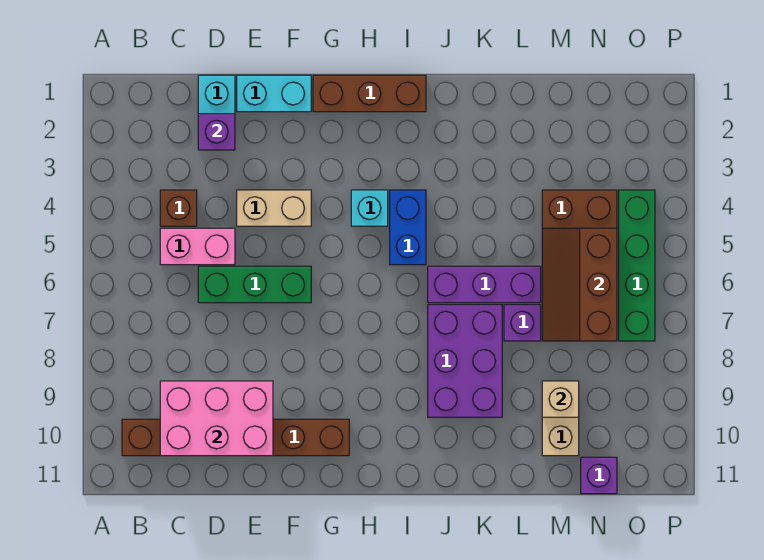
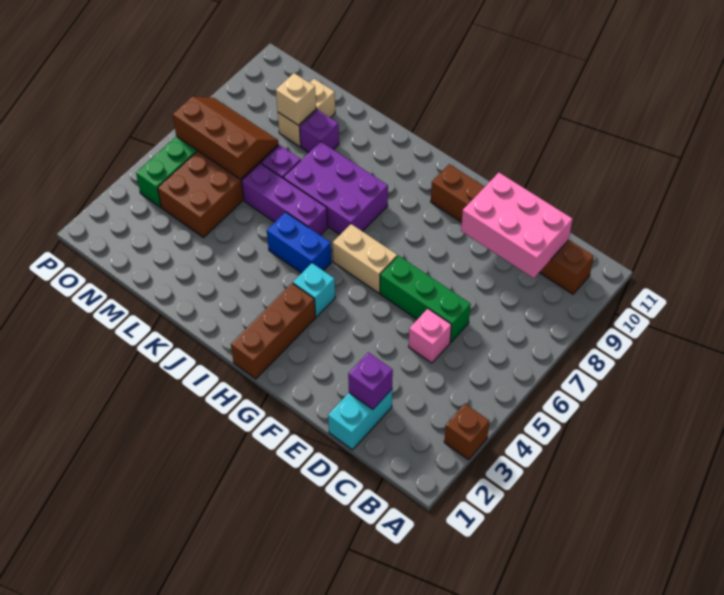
brown brick C4 level 1 -> brown brick A3 level 1
pink brick C5:D5 level 1 -> pink brick D5 level 1
cyan brick E1:F1 level 1 -> none
tan brick E4:F4 level 1 -> tan brick G6:H6 level 1
brown brick G1:I1 level 1 -> brown brick H1:H3 level 1
blue brick I4:I5 level 1 -> blue brick I5:J5 level 1
purple brick J7:K9 level 1 -> purple brick I7:K8 level 1
brown slope M5:N7 level 2 top N -> brown slope M6:O7 level 2 top 6
purple brick N11 level 1 -> purple brick L9 level 1

